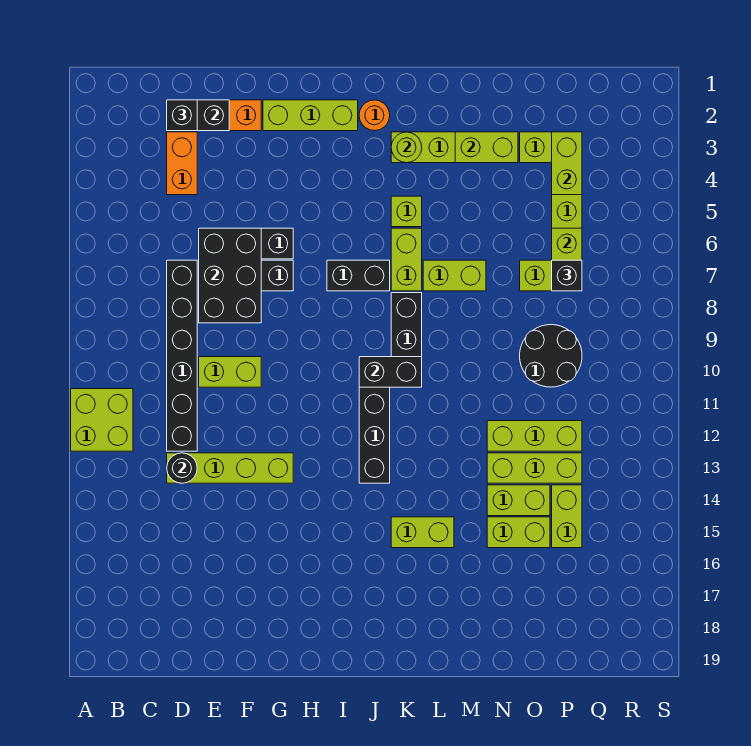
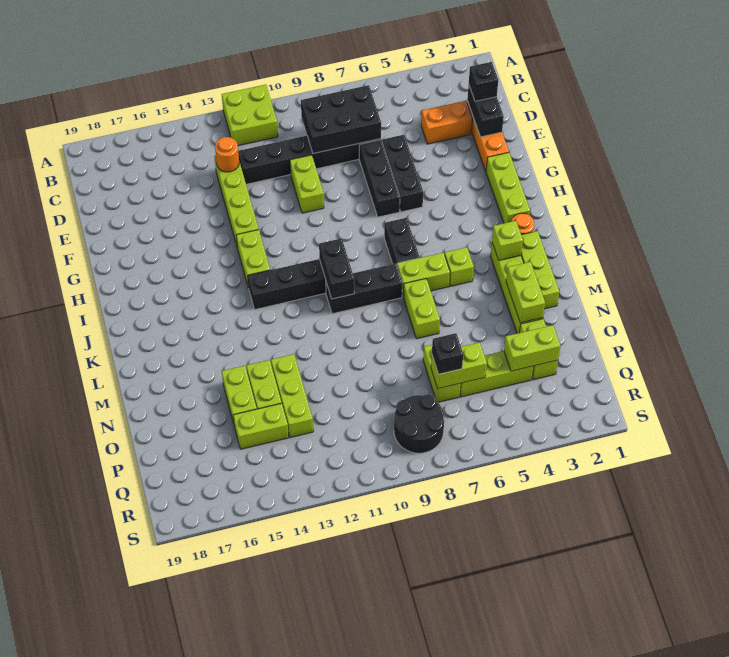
black round brick D13 level 2 -> orange round brick D13 level 2
black brick E6:F8 level 2 -> black brick C7:D9 level 2
lime round brick K3 level 2 -> lime brick K3 level 2
lime brick K15:L15 level 1 -> lime brick H13:I13 level 1
lime brick N12:P12 level 1 -> lime brick K2:M2 level 1
black round brick O9:P10 level 1 -> black round brick Q8:R9 level 1

